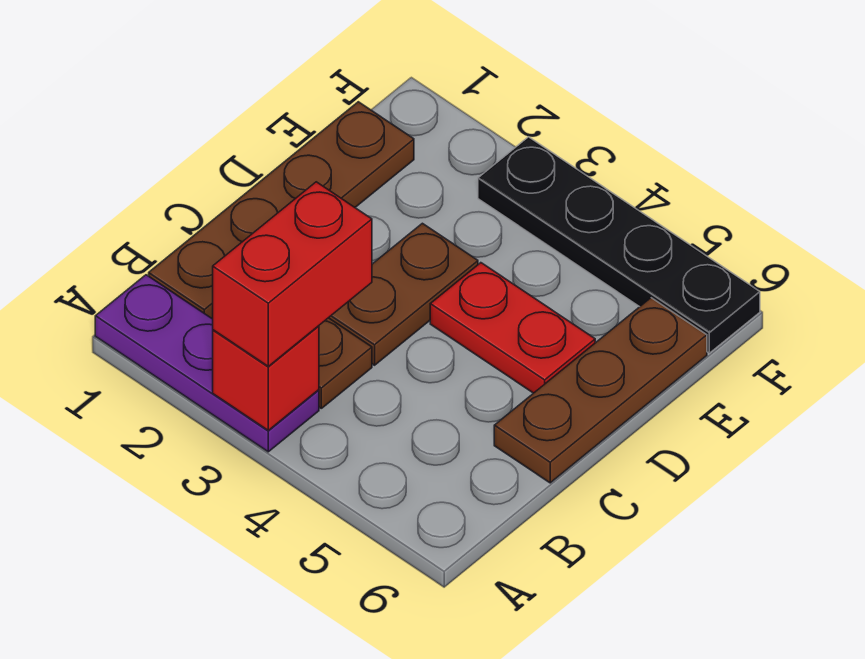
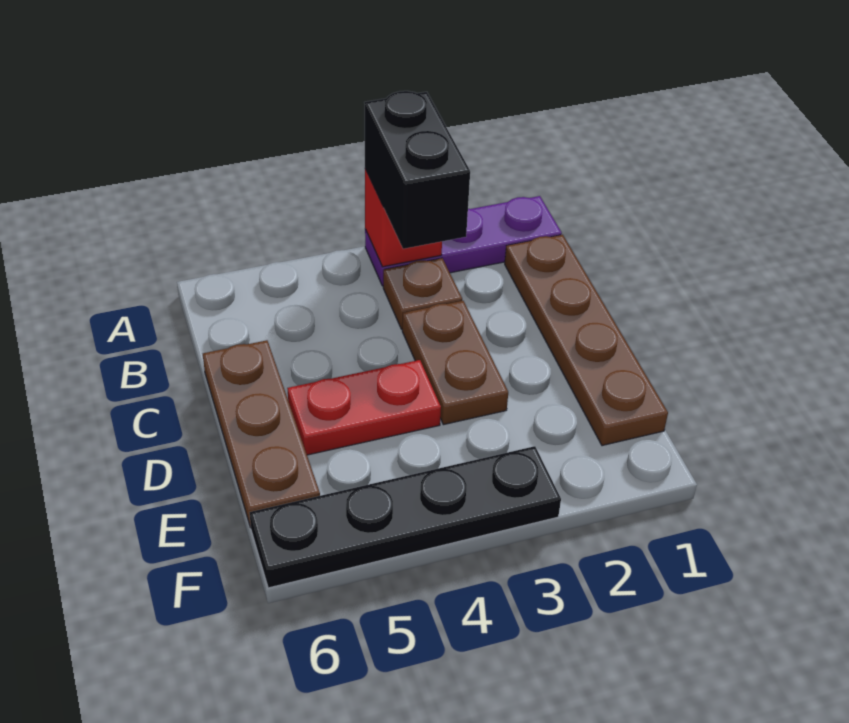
red brick A3:B3 level 3 -> black brick A3:B3 level 3

